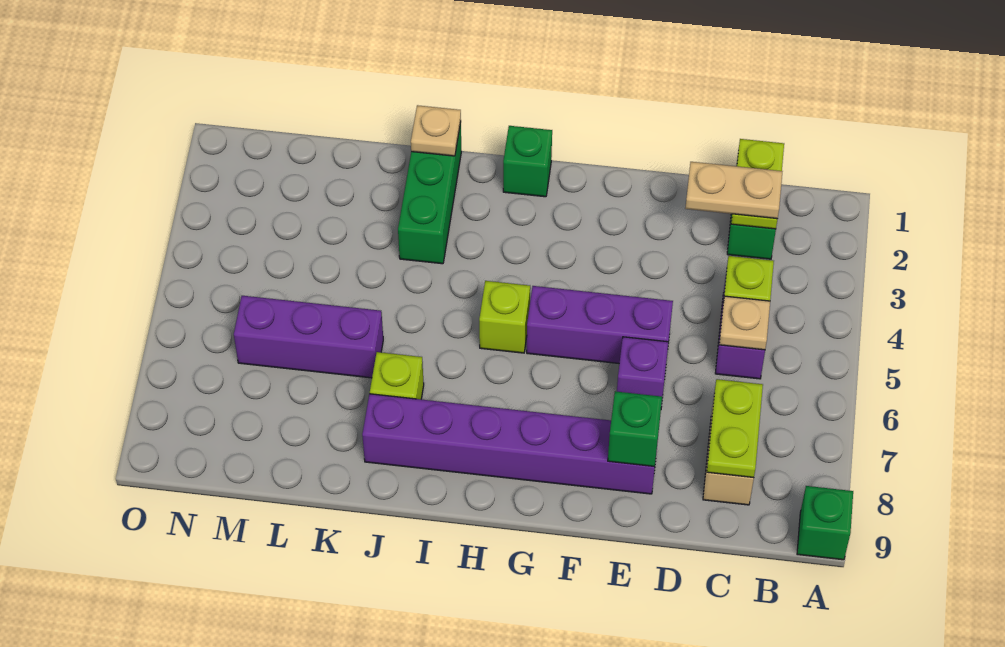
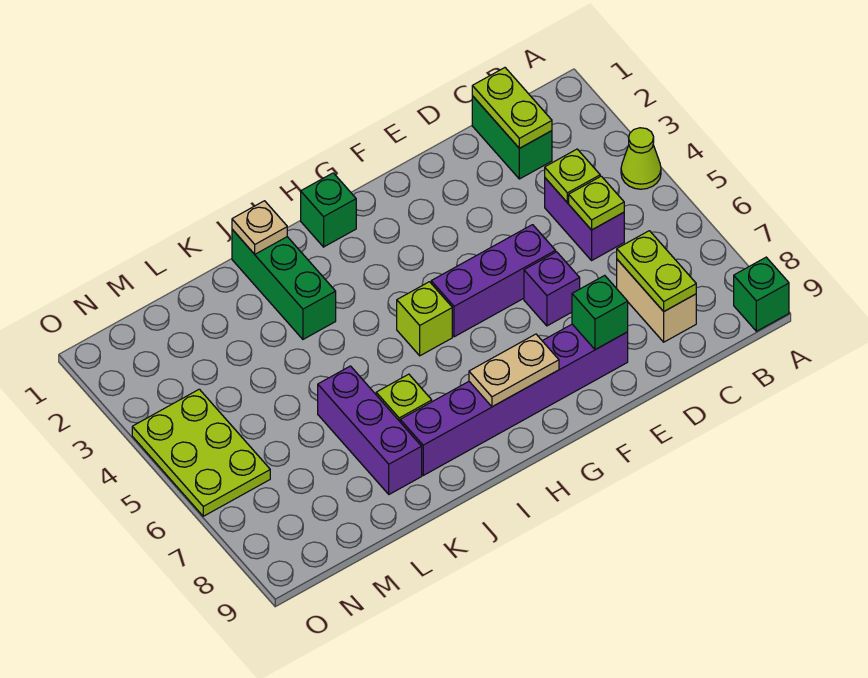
none -> lime cone A4 level 1
tan plate C2:D2 level 3 -> tan plate G8:H8 level 2
tan plate C5 level 2 -> lime plate C5 level 2
purple brick K6:M6 level 1 -> purple brick K6:K8 level 1
none -> lime plate N4:O6 level 1

